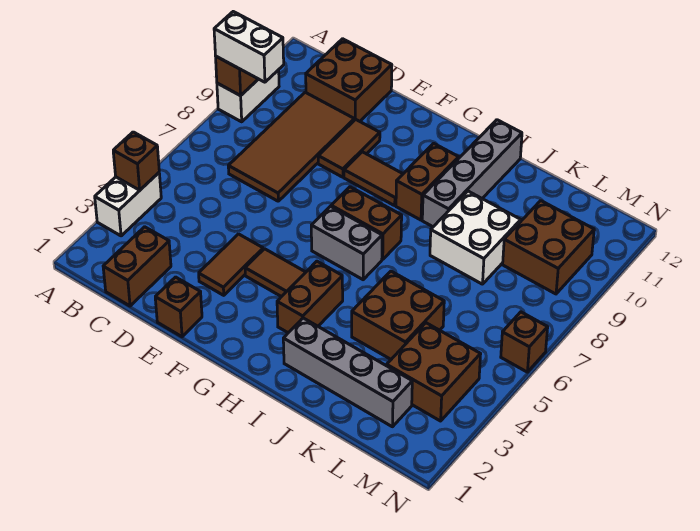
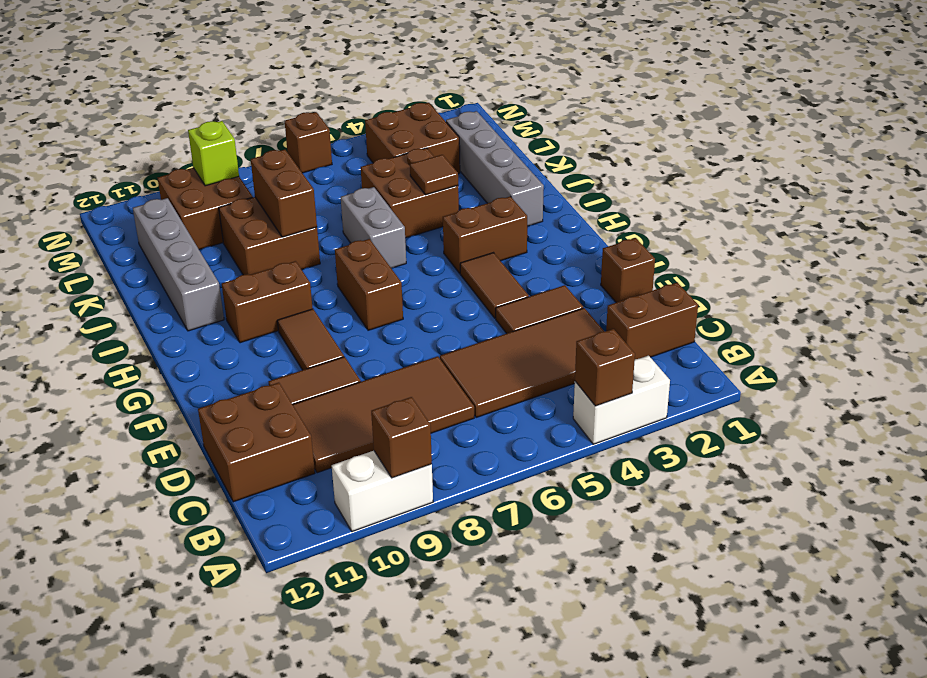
white brick A9:B9 level 3 -> none
none -> brown tile C3:D6 level 1
grey brick G6:H6 level 1 -> grey brick I6:J6 level 1
grey brick I9:I12 level 1 -> grey brick I11:L11 level 1
none -> brown tile J4 level 2
white brick J8:K9 level 1 -> brown brick J8:K9 level 1
none -> brown brick J8:K8 level 2
none -> lime brick M9 level 2

